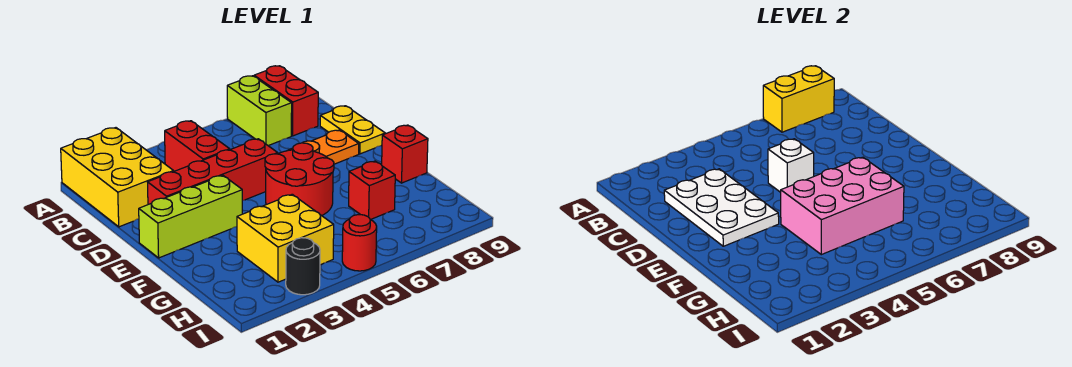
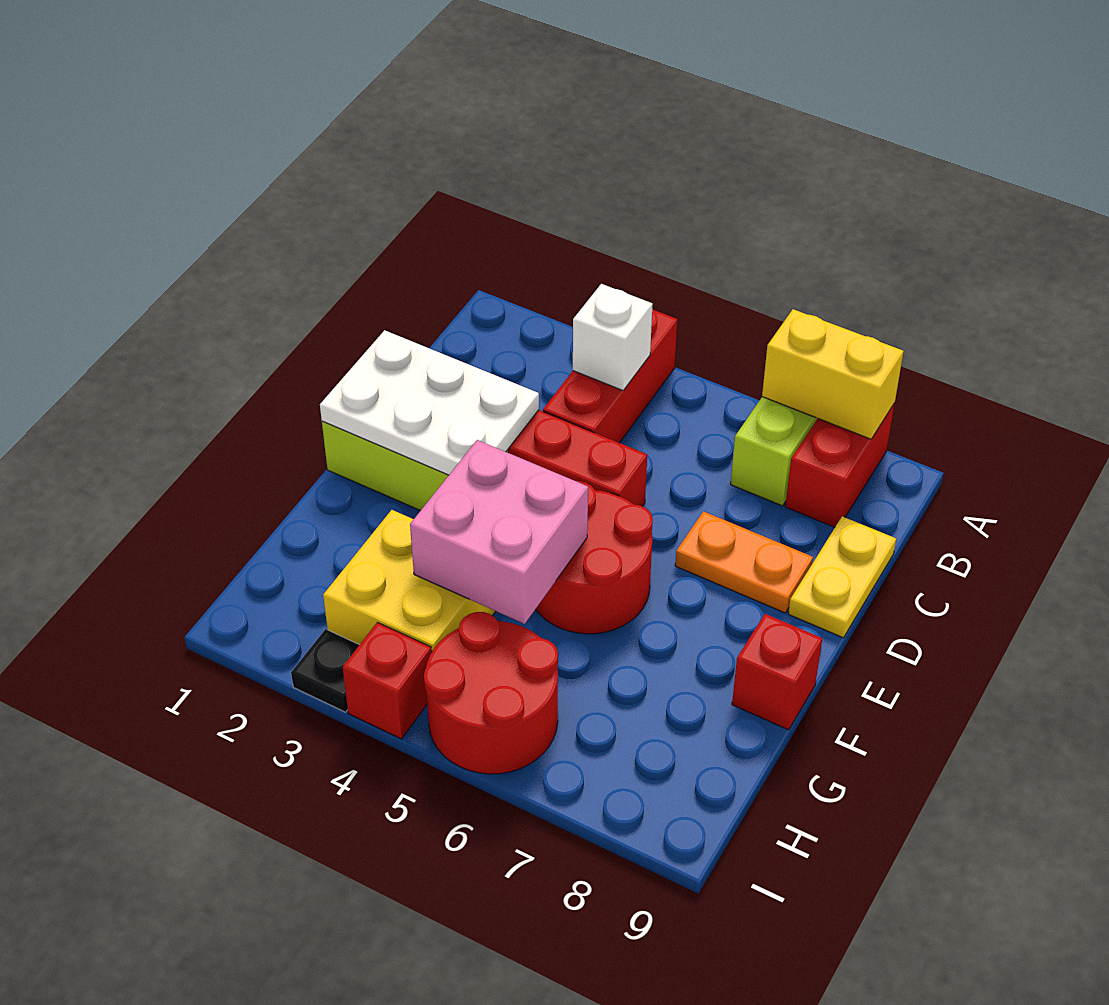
yellow brick A1:C2 level 1 -> none
red brick B4:C4 level 1 -> red brick A4:C4 level 1
white plate C2:E3 level 2 -> white plate D1:E3 level 2
white brick D5 level 2 -> white brick B4 level 2
pink brick F4:G6 level 2 -> pink brick F4:G5 level 2
red brick G7 level 1 -> red brick I4 level 1
black round brick I3 level 1 -> black plate I3 level 1
red round brick I5 level 1 -> red round brick H5:I6 level 1

